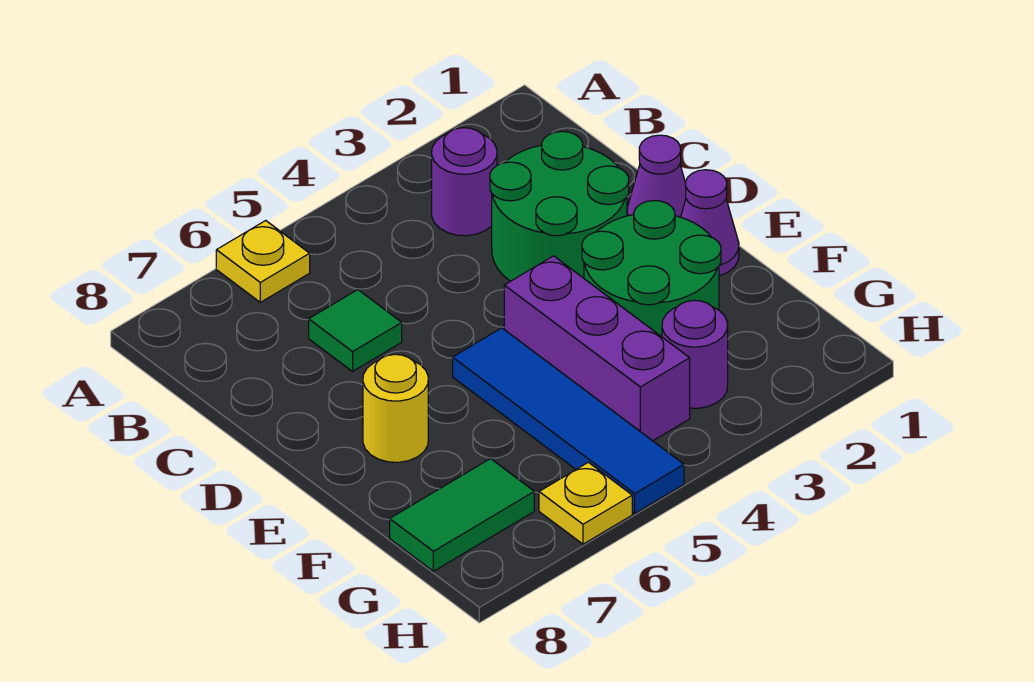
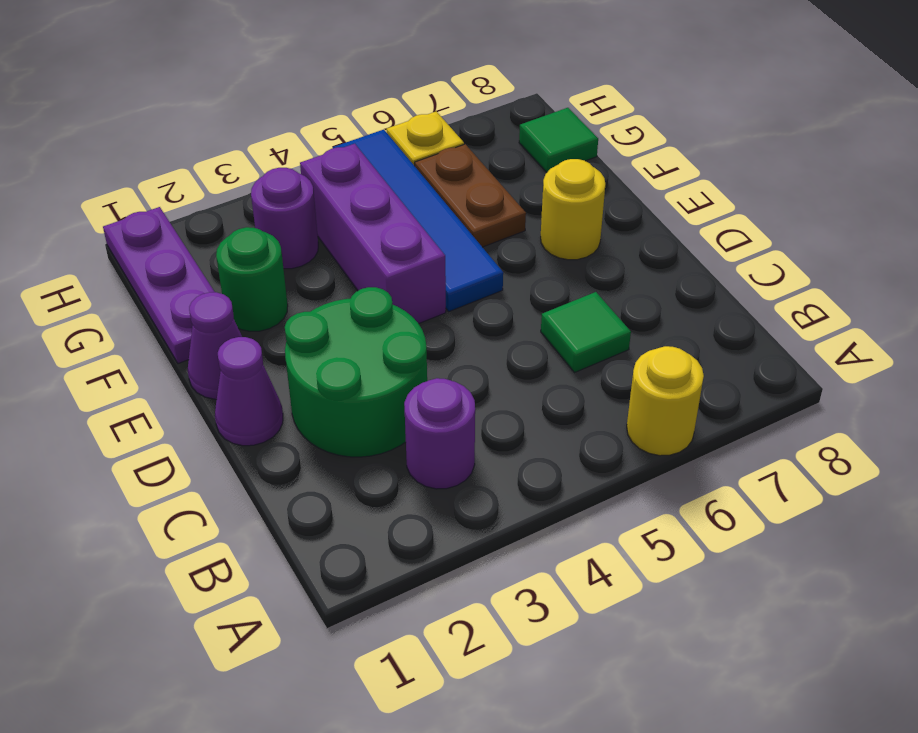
yellow plate A6 level 1 -> yellow round brick A6 level 1
green round brick E2:F3 level 1 -> green round brick F2 level 1
none -> purple plate F1:H1 level 1
none -> brown plate F6:G6 level 1
green tile G7:G8 level 1 -> green tile G8 level 1

